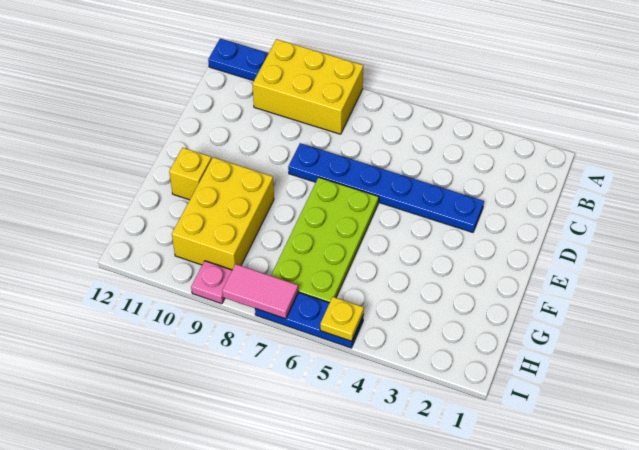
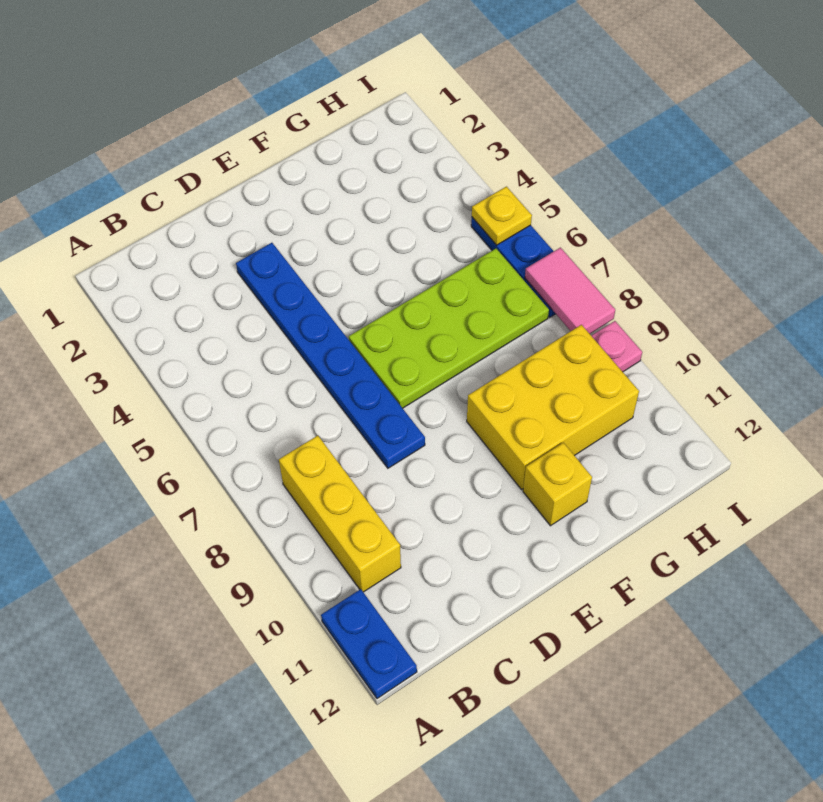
yellow brick A8:B10 level 1 -> yellow brick B8:B10 level 1

